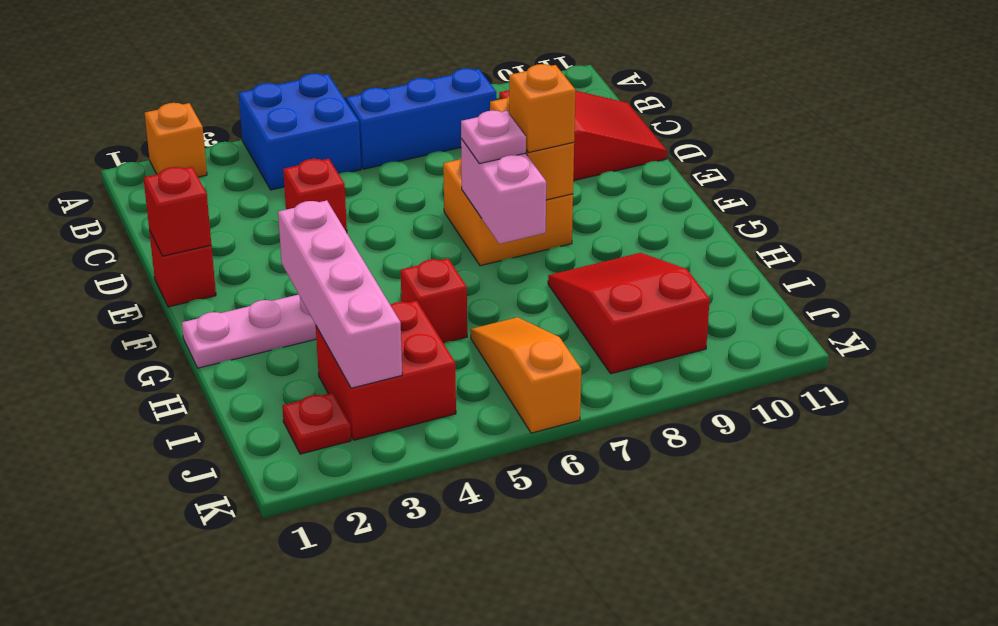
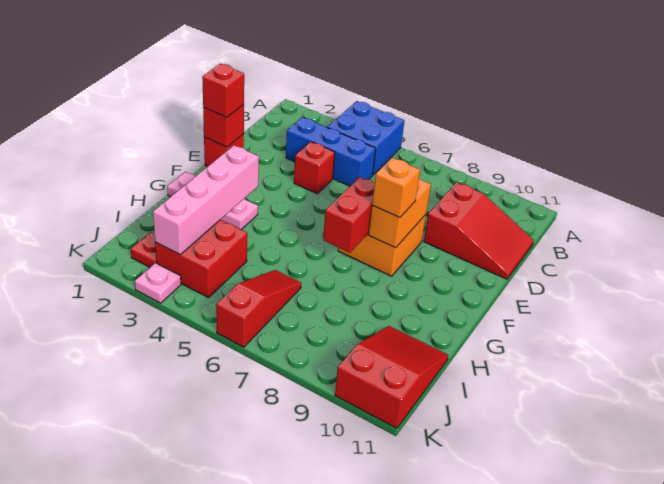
orange brick A2 level 1 -> none
blue brick B6:B8 level 1 -> blue brick C3:C5 level 1
pink brick F7:G7 level 2 -> red brick F7:G7 level 2
pink plate F7 level 3 -> pink plate K3 level 1
red brick H5 level 1 -> red brick E1 level 3
red slope H8:J9 level 1 top J -> red slope I10:K11 level 1 top K
orange slope I6:K6 level 1 top K -> red slope I6:K6 level 1 top K

